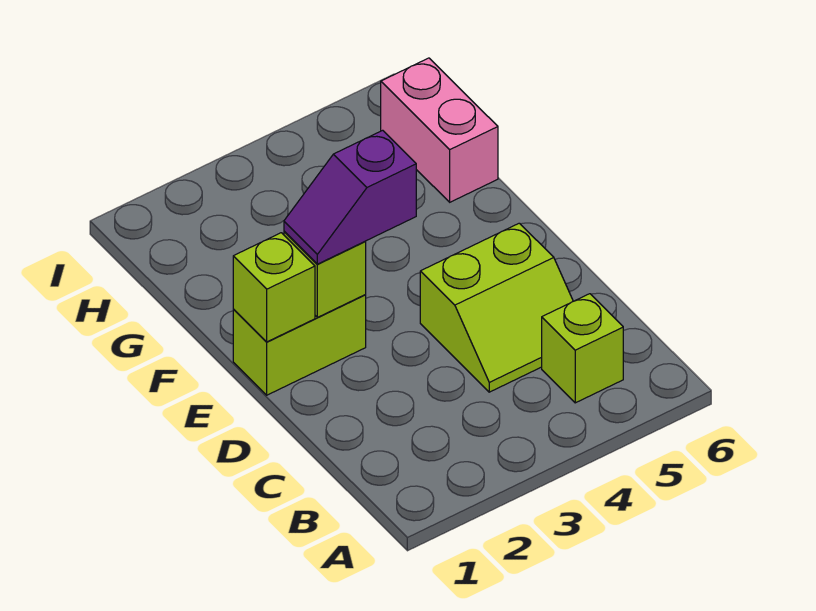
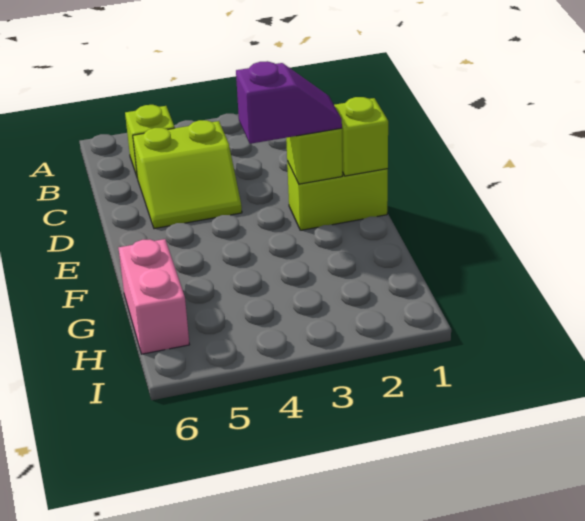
lime slope C4:D5 level 1 top D -> lime slope C4:D5 level 1 top C

